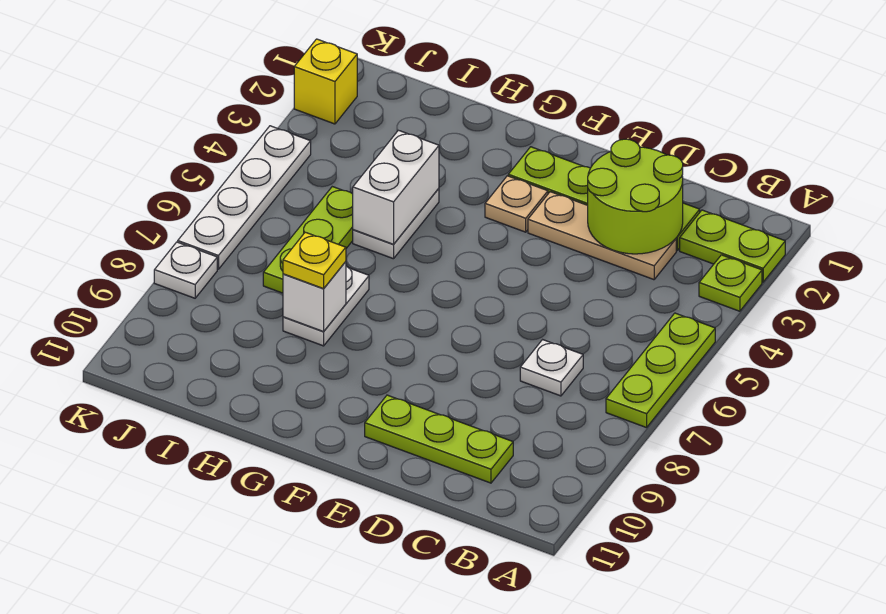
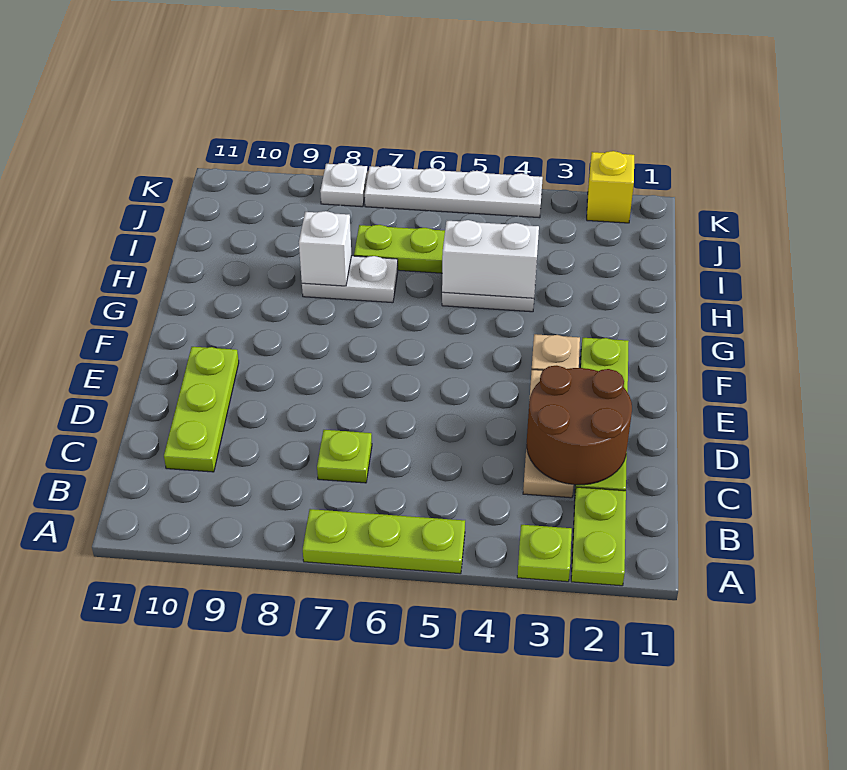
lime round brick C2:D3 level 2 -> brown round brick C2:D3 level 2
white plate C7 level 1 -> lime plate C7 level 1
yellow plate H8 level 3 -> none

